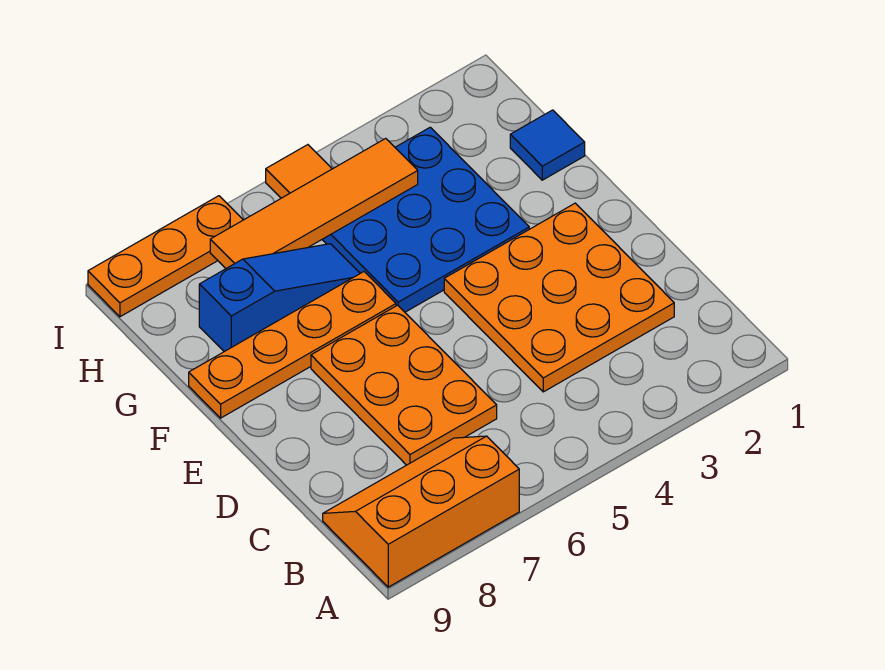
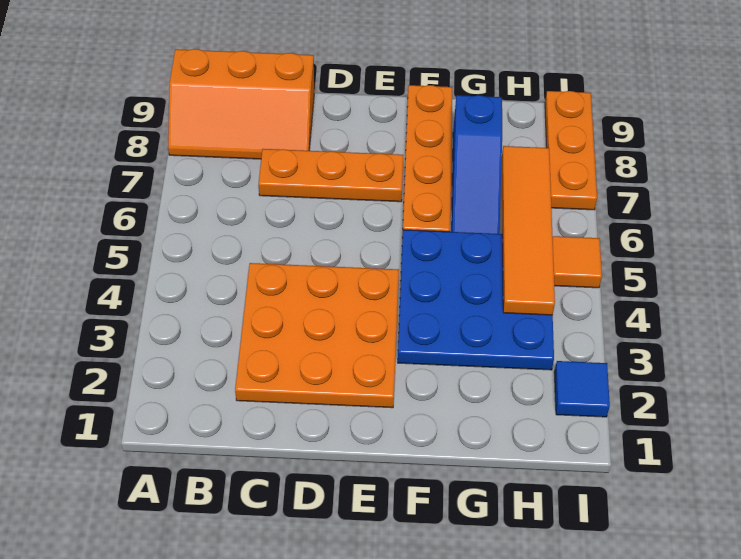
orange slope A7:B9 level 1 top A -> orange slope A8:C9 level 1 top 9
orange plate C6:E7 level 1 -> orange plate C7:E7 level 1
blue tile G1 level 1 -> blue tile I2 level 1

